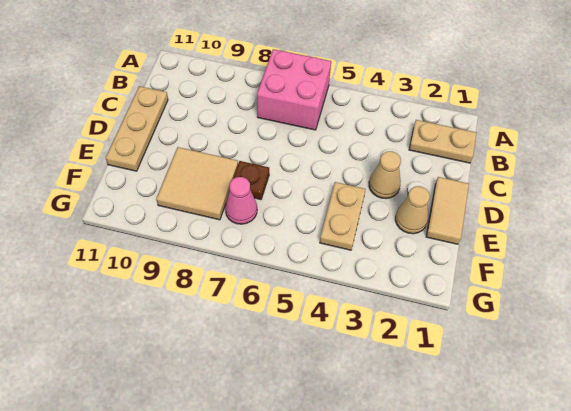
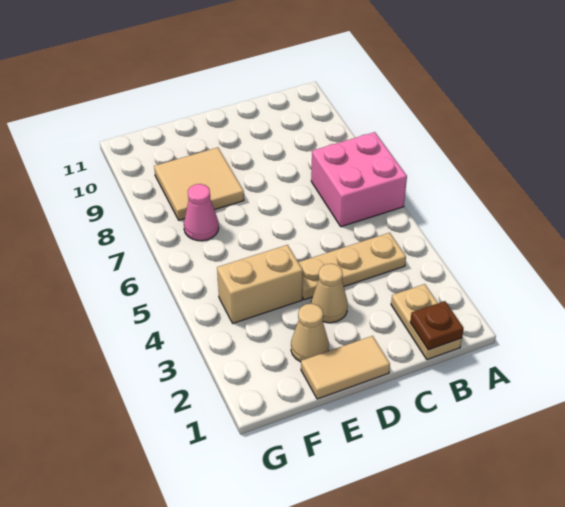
tan plate C11:E11 level 1 -> tan plate B4:D4 level 1
tan plate E4:F4 level 1 -> tan brick E4:F4 level 1
brown plate E7 level 1 -> brown plate B1 level 2

